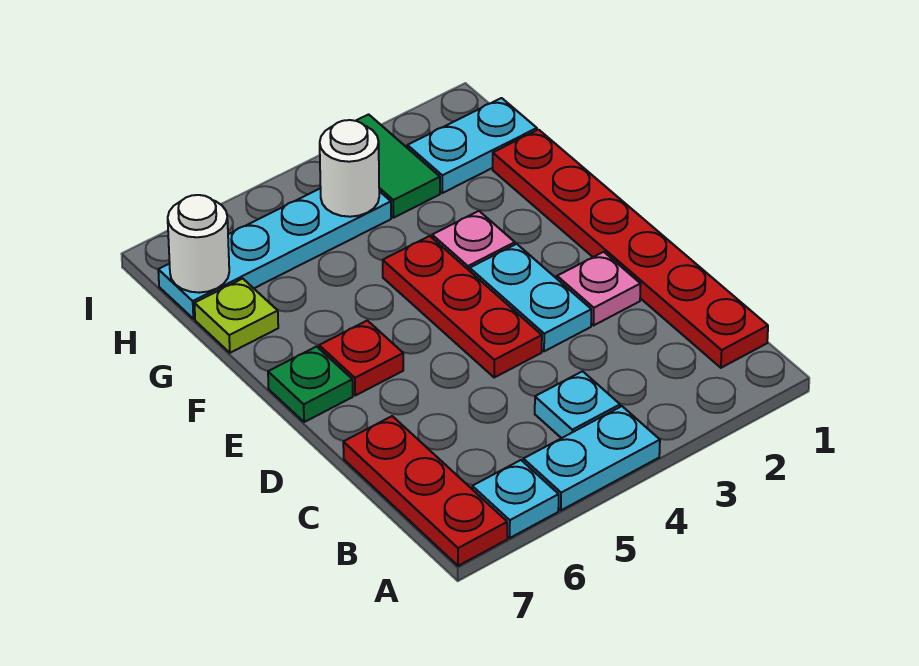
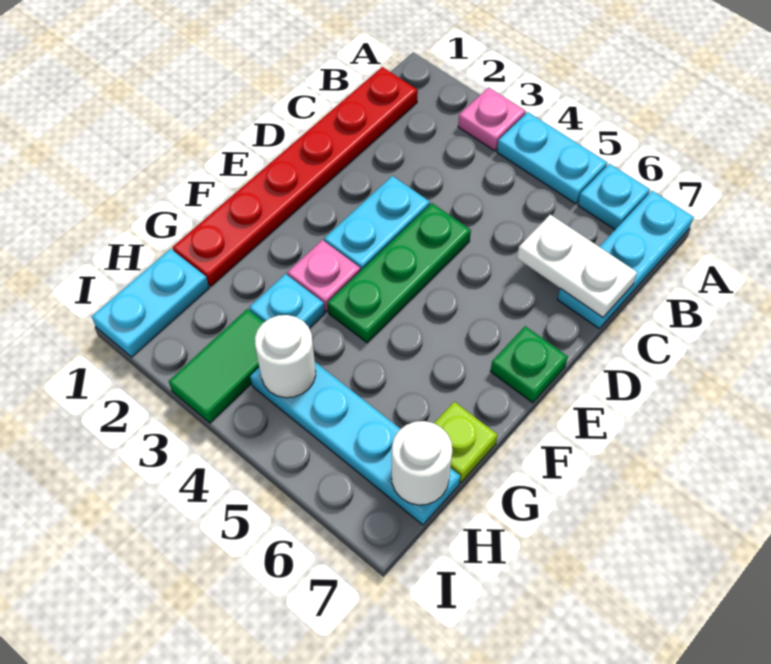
red plate A7:C7 level 1 -> cyan plate A7:C7 level 1
cyan plate B4 level 1 -> cyan plate G3 level 1
none -> white plate C6:C7 level 2
pink plate D2 level 1 -> pink plate A3 level 1
red plate D4:F4 level 1 -> green plate D4:F4 level 1
red plate E6 level 1 -> none
cyan plate H1:H2 level 1 -> cyan plate H1:I1 level 1

